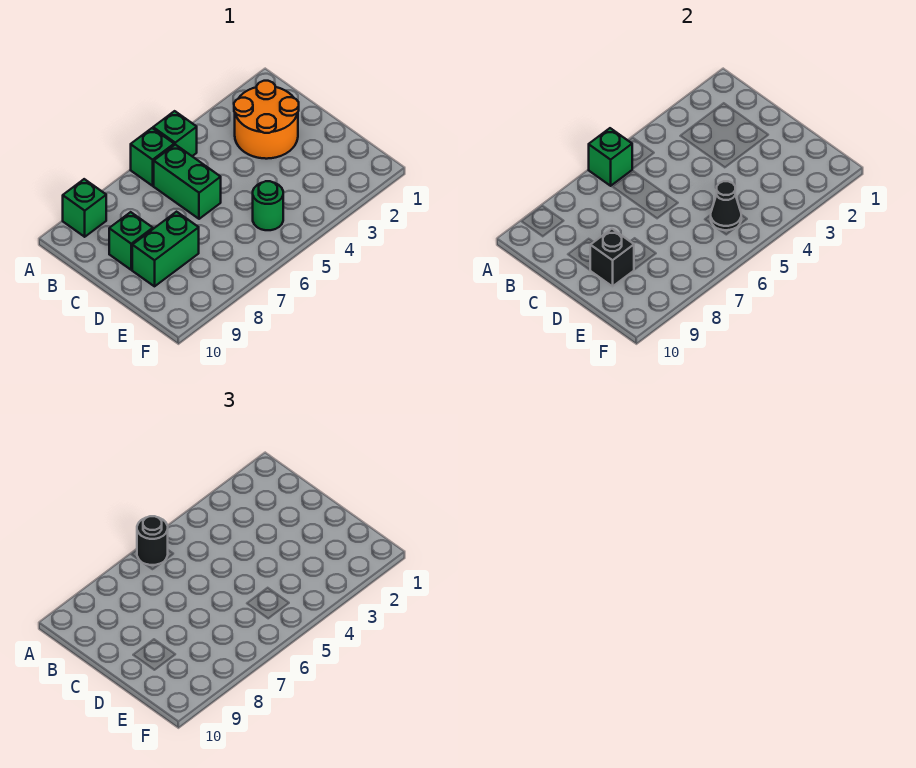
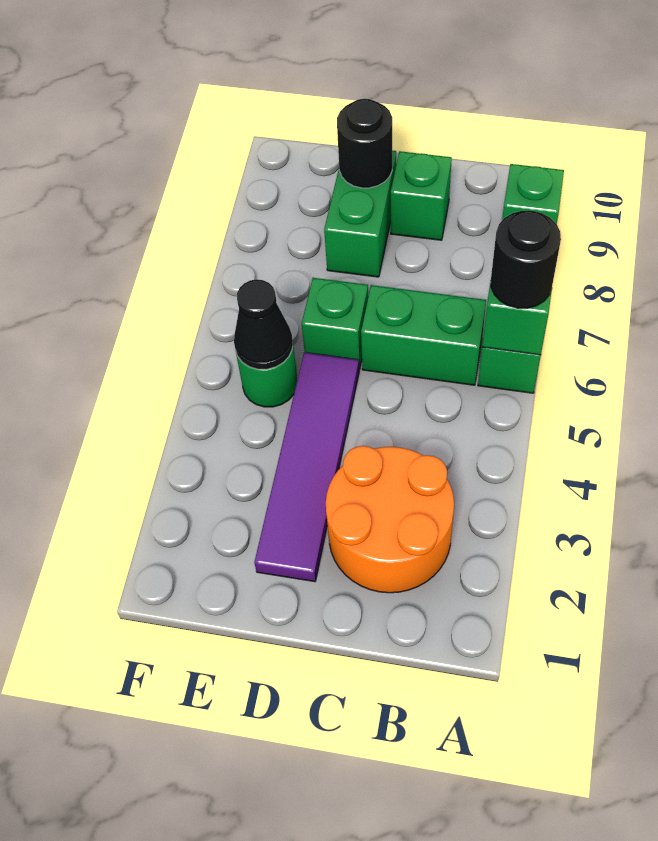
green brick A5 level 1 -> green brick D6 level 1
none -> purple tile D2:D5 level 1
black brick D9 level 2 -> black round brick D9 level 2

